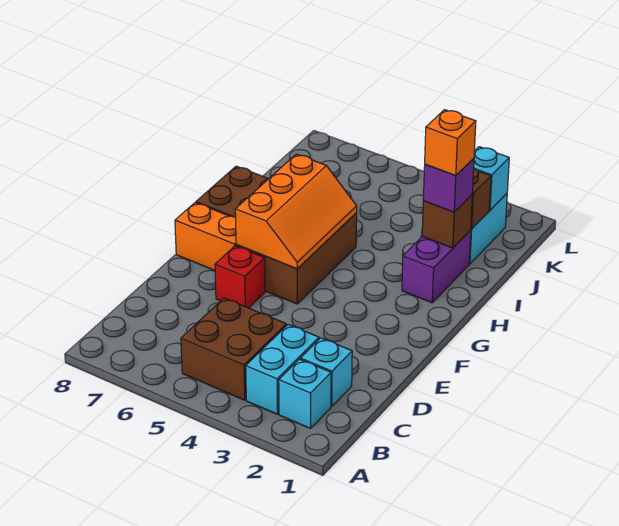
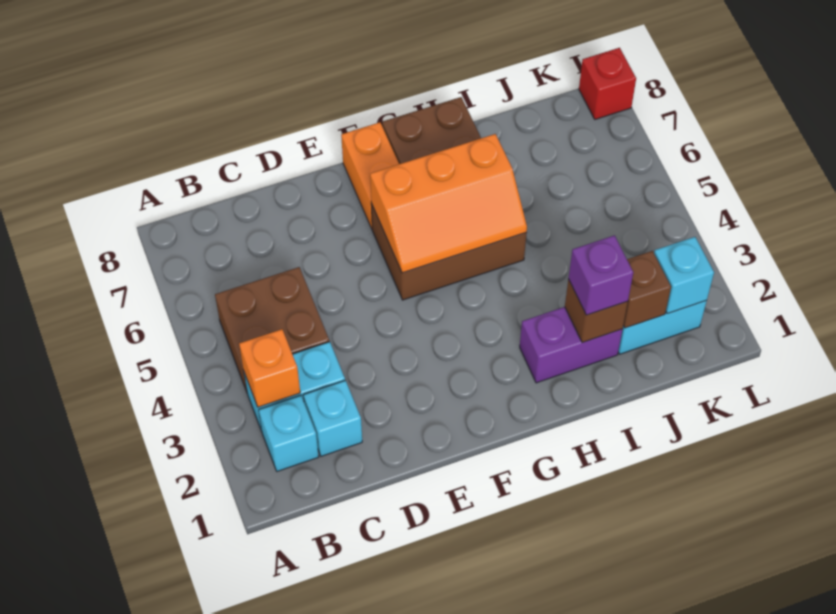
red brick E6 level 1 -> red brick L8 level 1
orange brick I2 level 4 -> orange brick B3 level 2

